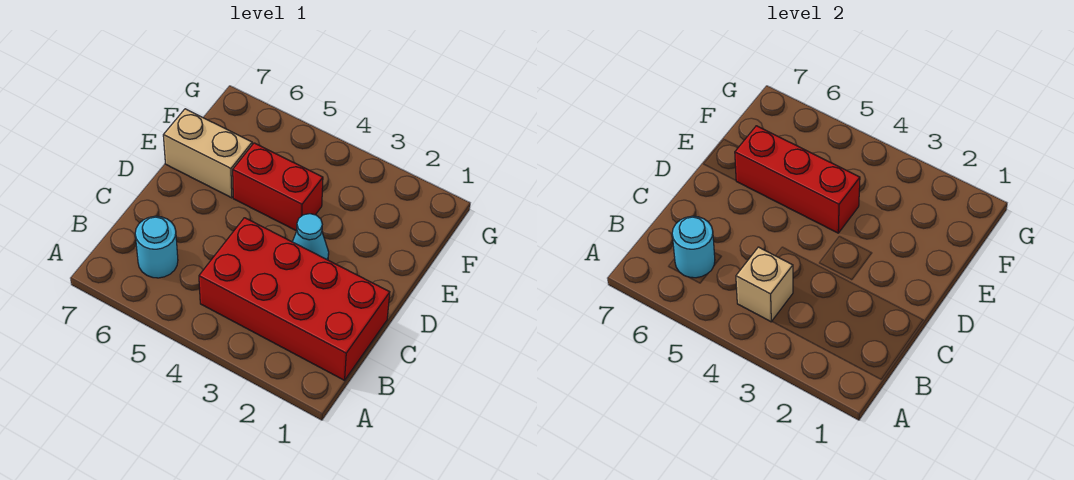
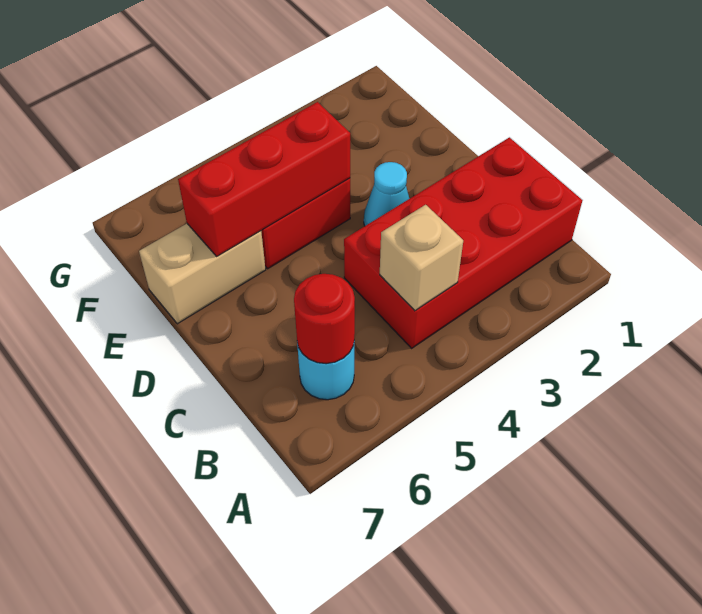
cyan round brick B6 level 2 -> red round brick B6 level 2

